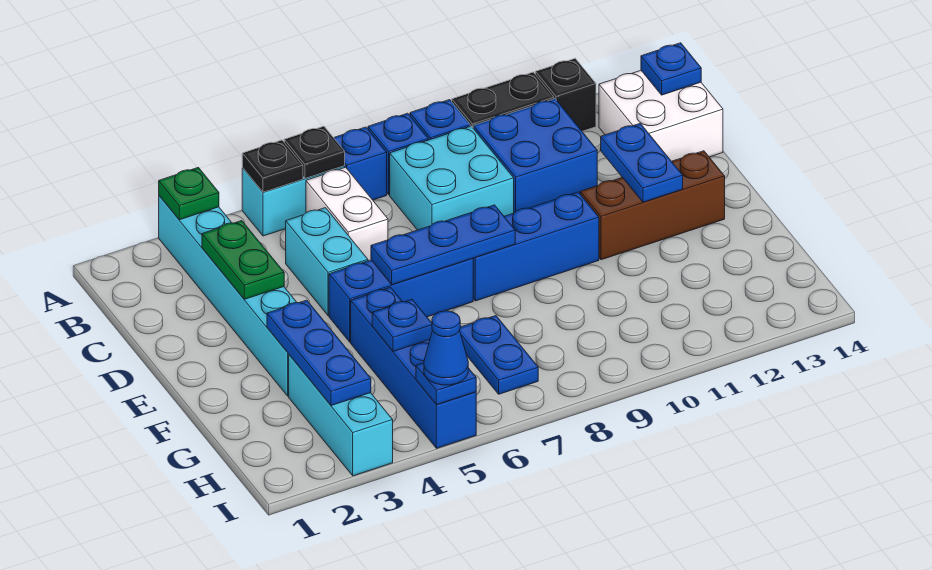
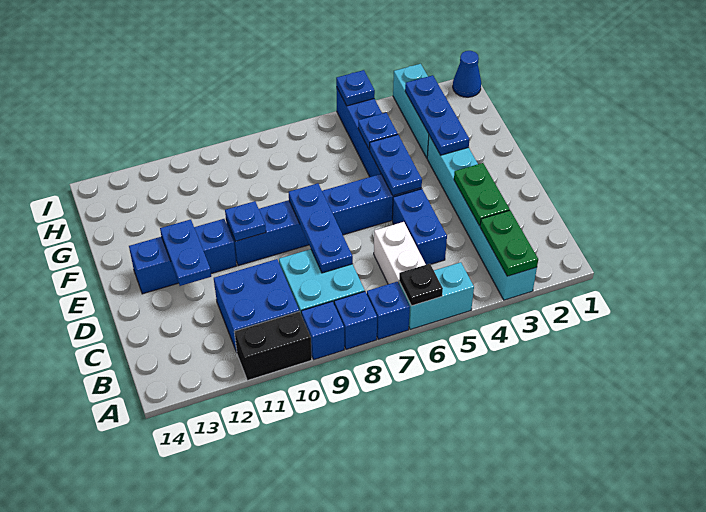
green plate A3 level 2 -> green plate A3:B3 level 2
black plate A5 level 2 -> none
black brick A12 level 1 -> none
white brick B13:C14 level 1 -> none
blue plate B14 level 2 -> blue plate E10 level 2
cyan brick C5:D5 level 1 -> blue brick C5:D5 level 1
blue plate E6:E8 level 2 -> blue plate C8:E8 level 2
brown brick E11:E13 level 1 -> blue brick E11:E13 level 1
blue plate G7:H7 level 1 -> blue plate E5:F5 level 2
blue cone I5 level 3 -> blue cone I1 level 1

